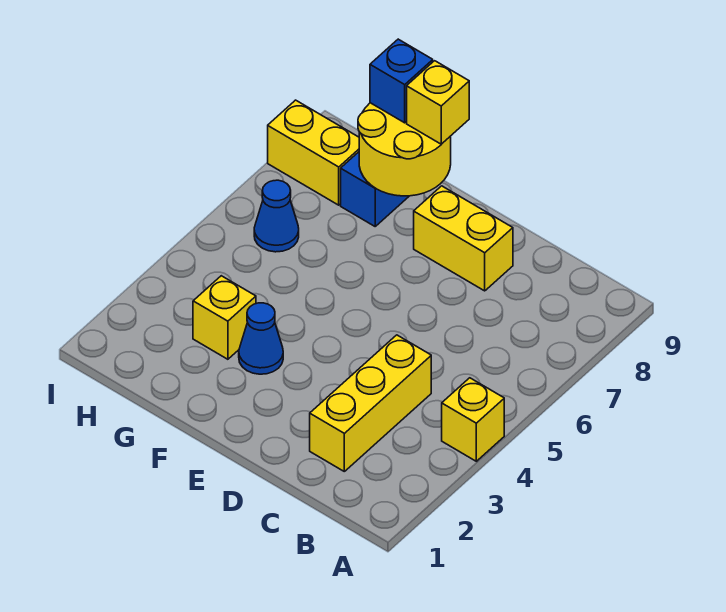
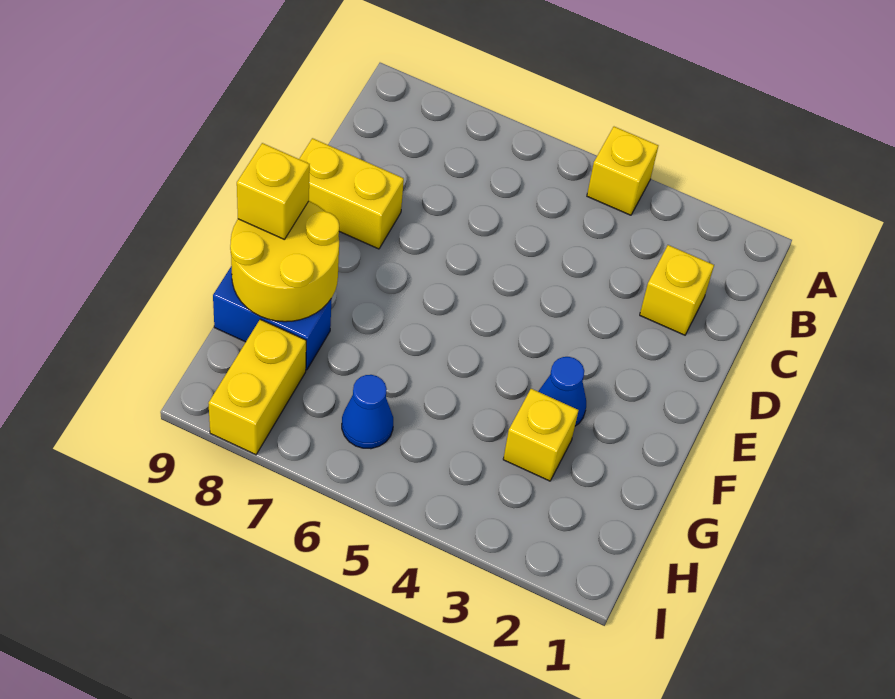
yellow brick C2:C4 level 1 -> yellow brick C2 level 1
yellow brick D8:E8 level 1 -> yellow brick D8:D9 level 1
blue brick G9 level 3 -> none

